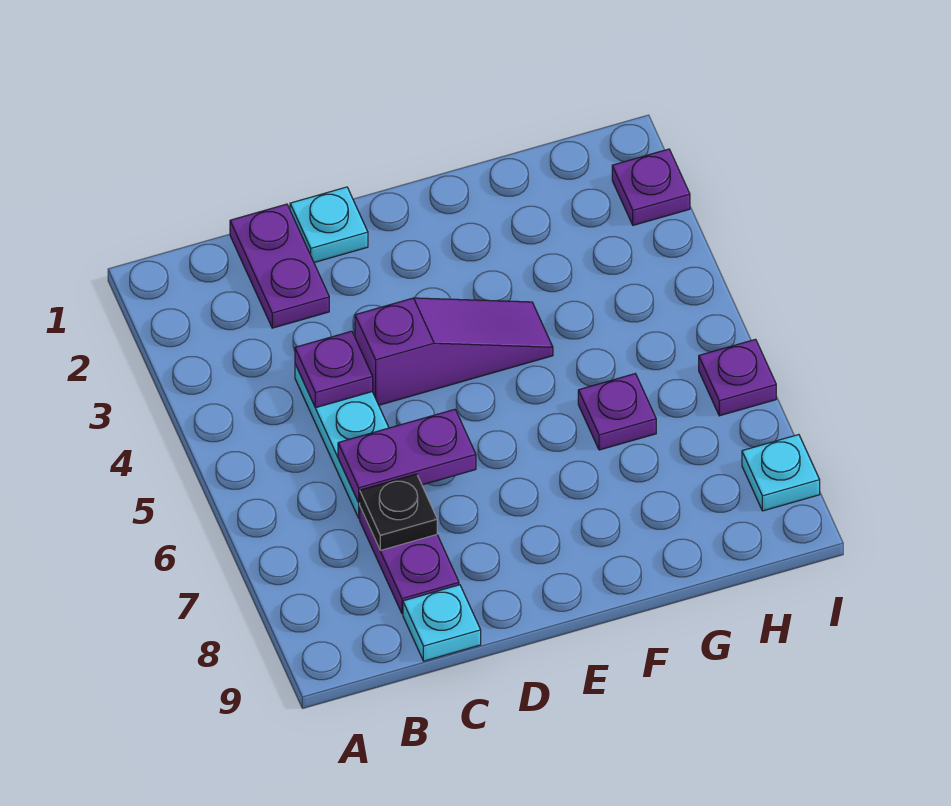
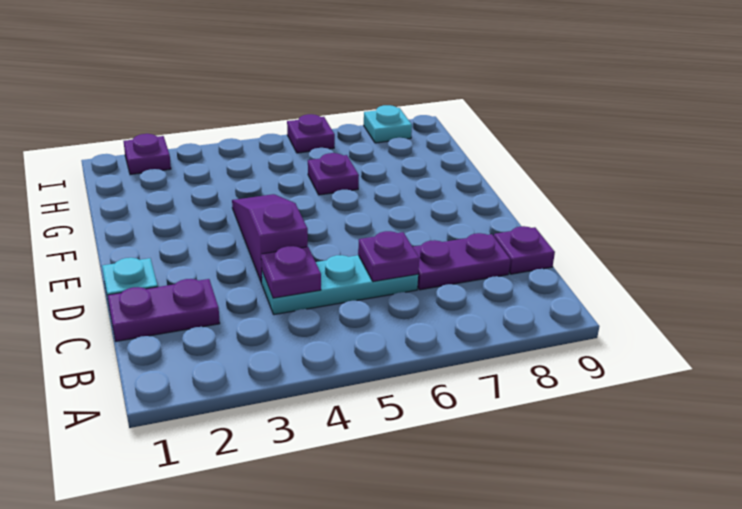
purple plate C6:D6 level 2 -> purple plate C6 level 2
black plate C7 level 2 -> none
cyan plate C9 level 1 -> purple plate C9 level 1

